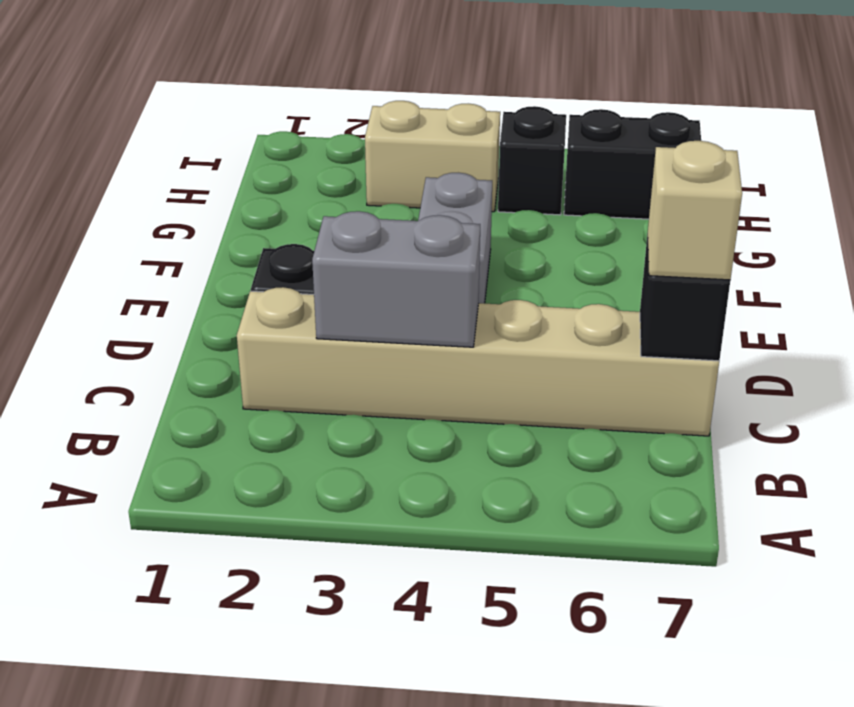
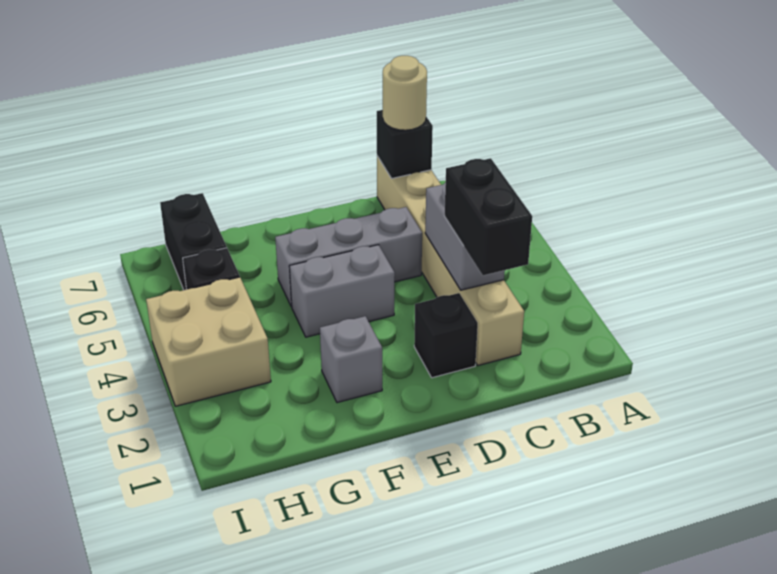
none -> black brick C2:C3 level 3
tan brick C7 level 3 -> tan round brick C7 level 3
none -> grey brick D5:F5 level 1
none -> grey brick F2 level 1
tan brick H3:H4 level 1 -> tan brick H3:I4 level 1

